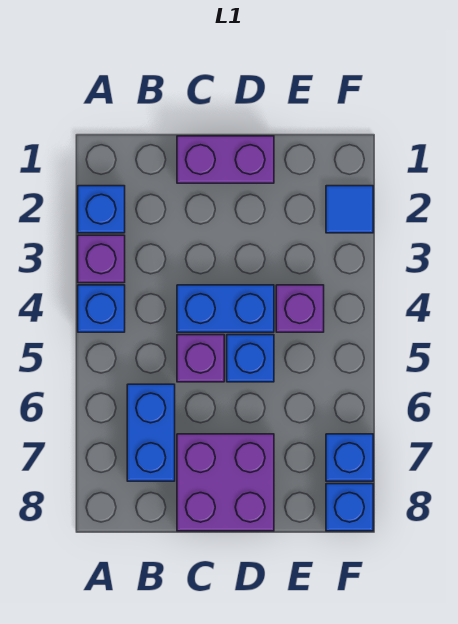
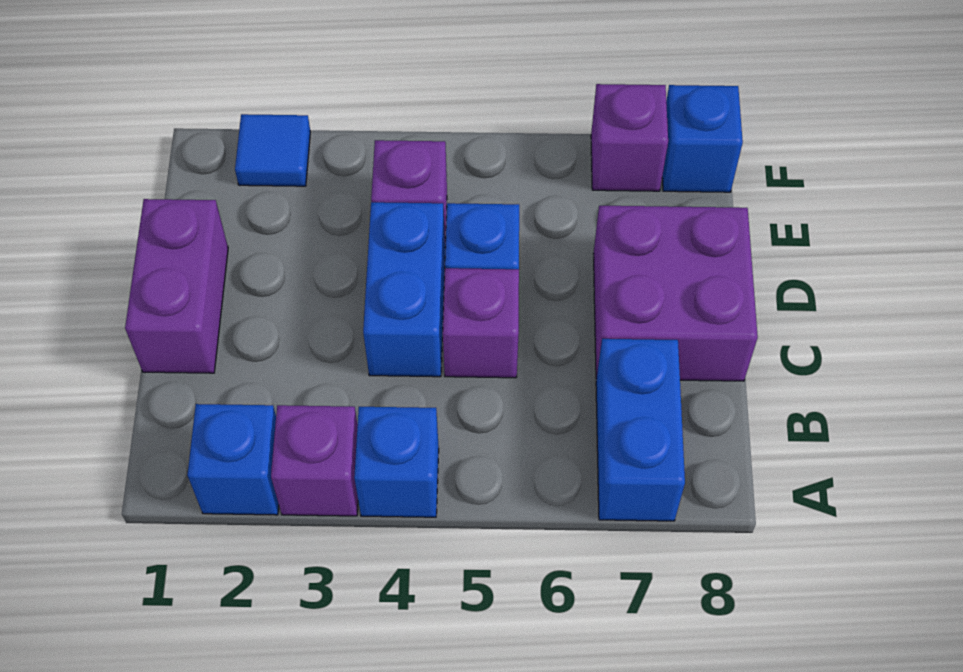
blue brick B6:B7 level 1 -> blue brick A7:B7 level 1
blue brick F7 level 1 -> purple brick F7 level 1

